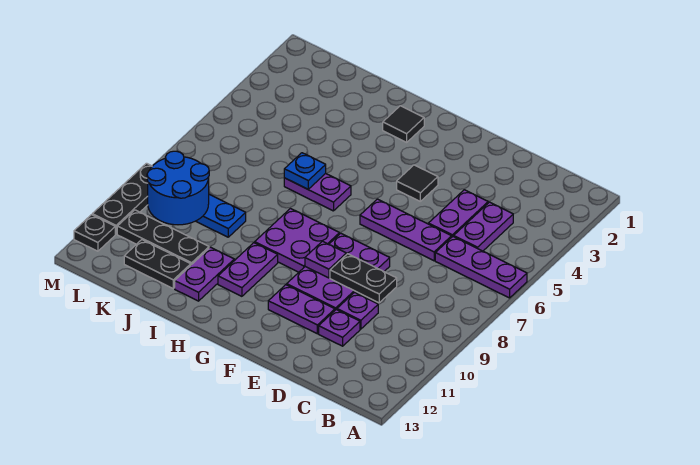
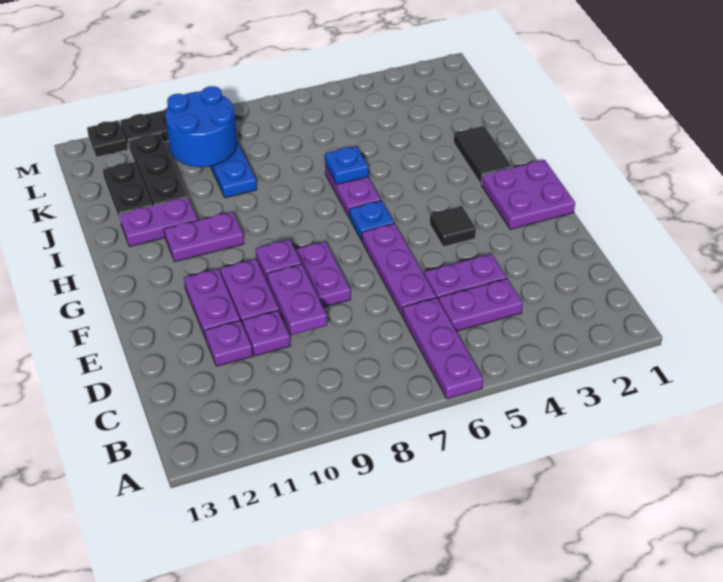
black plate D9:E9 level 2 -> purple plate D9:E9 level 2
none -> blue plate G6 level 1
purple plate G8:H9 level 1 -> purple plate F1:G2 level 1
black tile H2 level 1 -> black tile H2:I2 level 1

